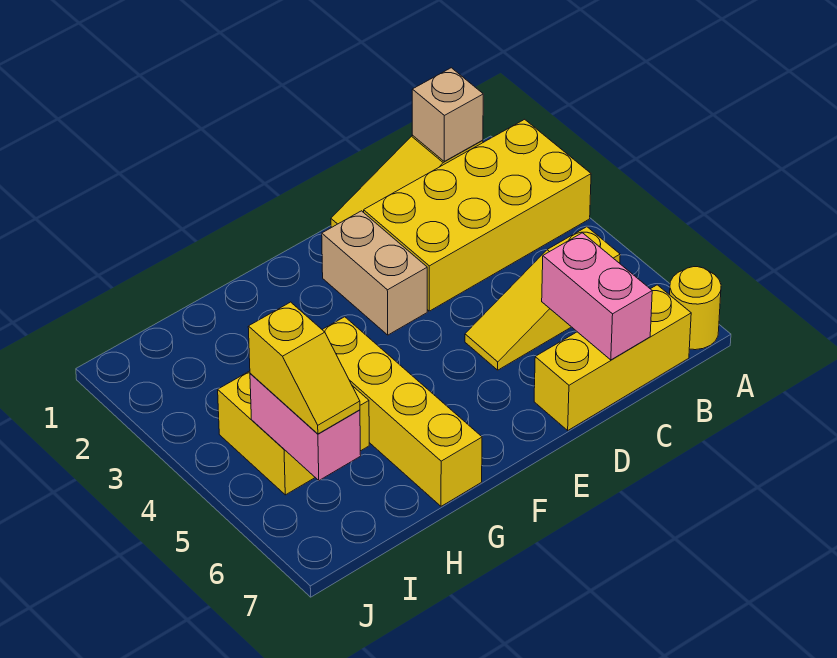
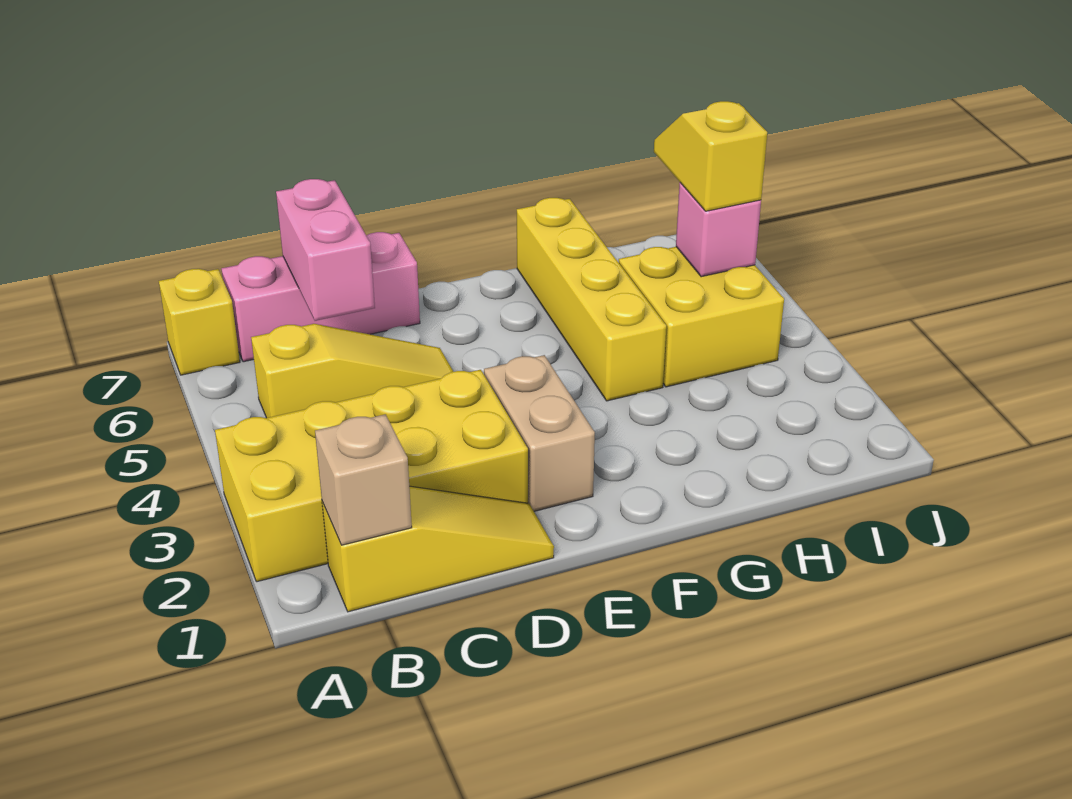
yellow round brick A7 level 1 -> yellow brick A7 level 1
yellow brick B7:D7 level 1 -> pink brick B7:D7 level 1
pink brick I5:I6 level 2 -> pink brick I5 level 2

